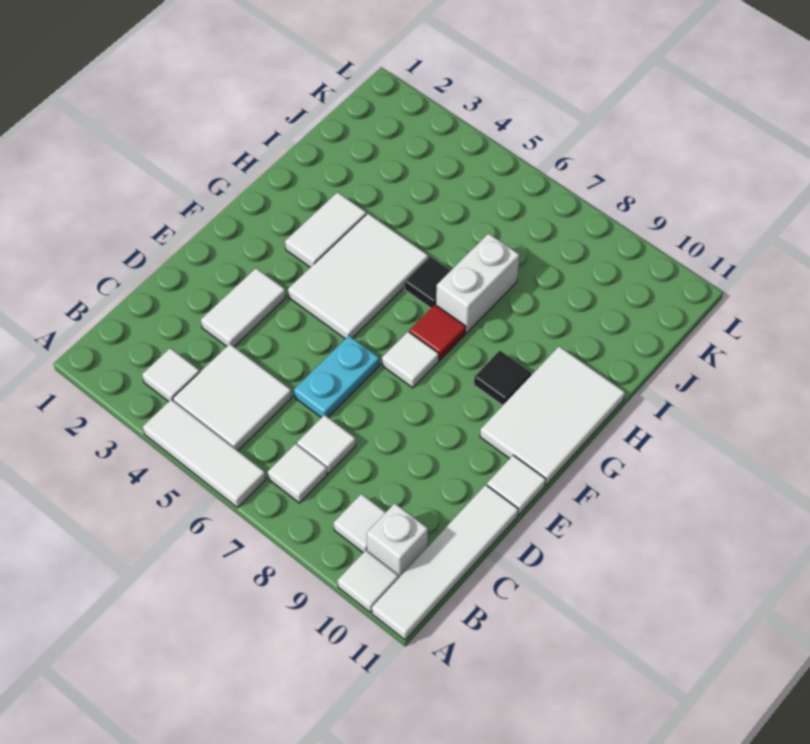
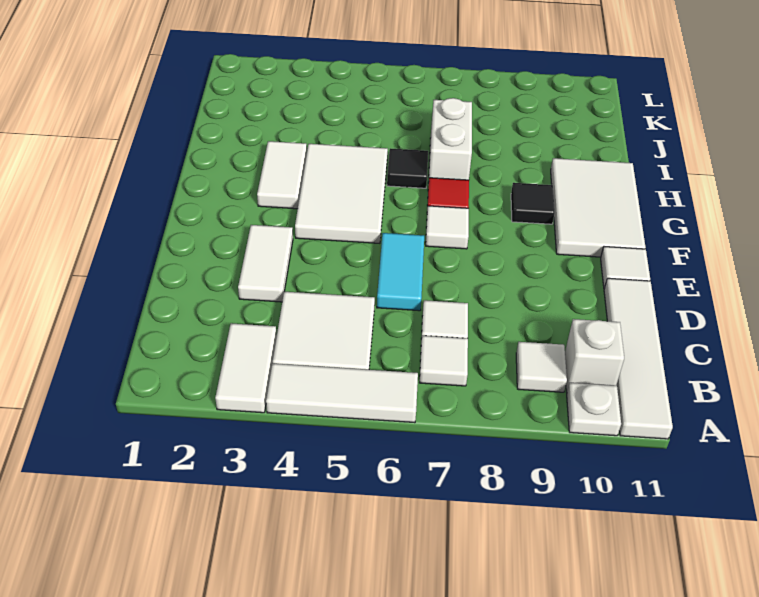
white tile A10 level 1 -> white plate A10 level 1
white tile B3 level 1 -> white tile A3:B3 level 1
cyan plate D6:E6 level 1 -> cyan tile D6:E6 level 1

